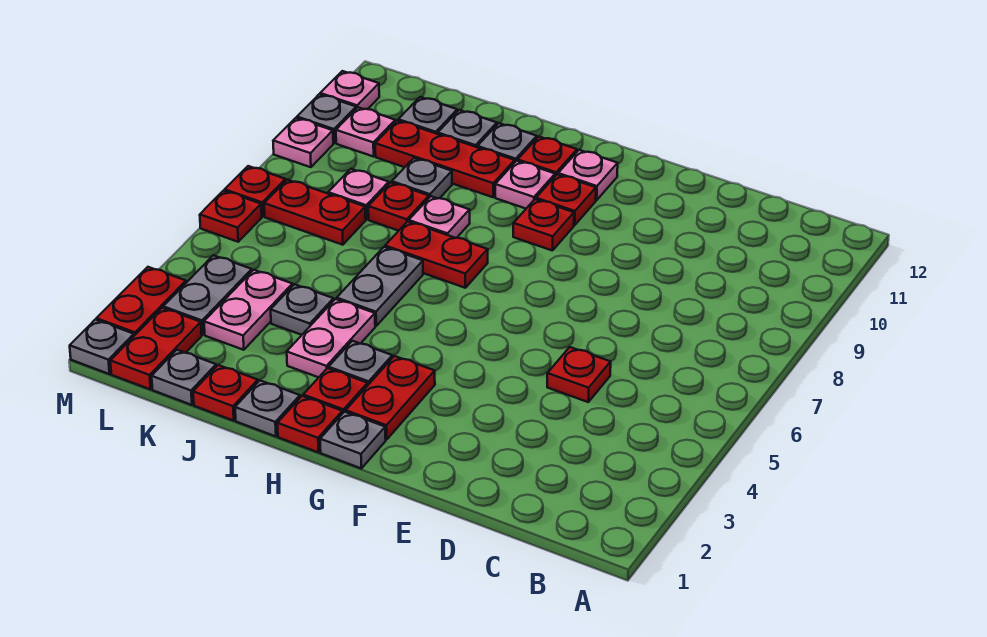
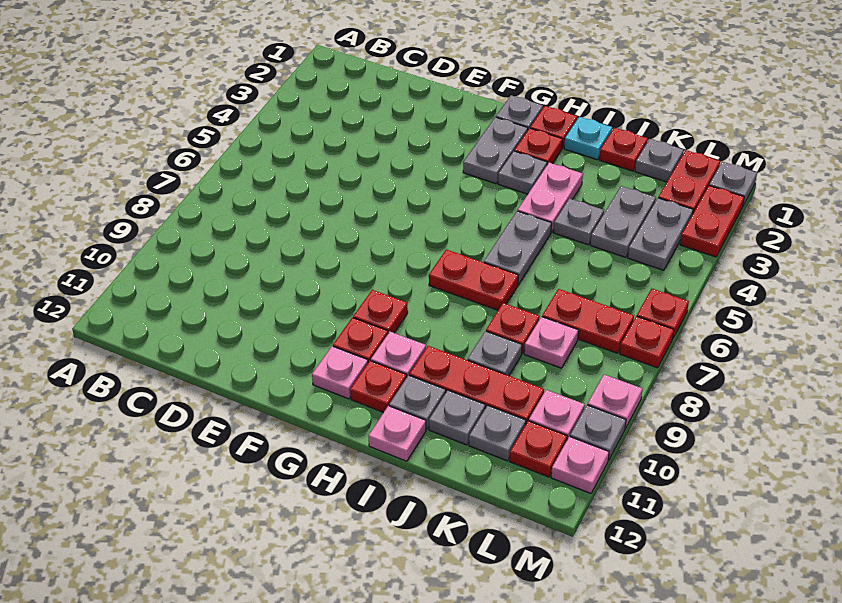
red plate D5 level 1 -> red plate L11 level 1
red plate G2:G3 level 1 -> grey plate G2:G3 level 1
grey plate I1 level 1 -> cyan plate I1 level 1
pink plate I8 level 1 -> pink plate I12 level 1
pink plate K3:K4 level 1 -> grey plate K3:K4 level 1

